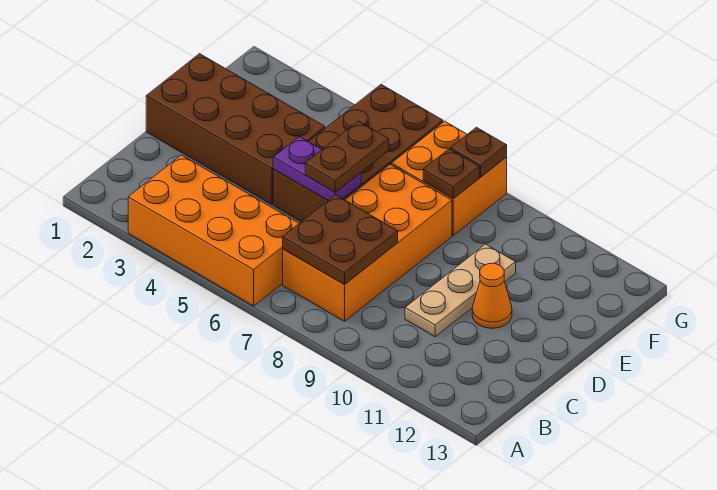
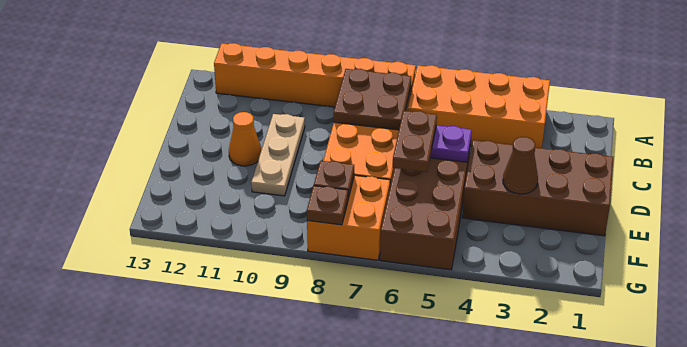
none -> orange brick A7:A12 level 1
none -> brown cone E3 level 2

